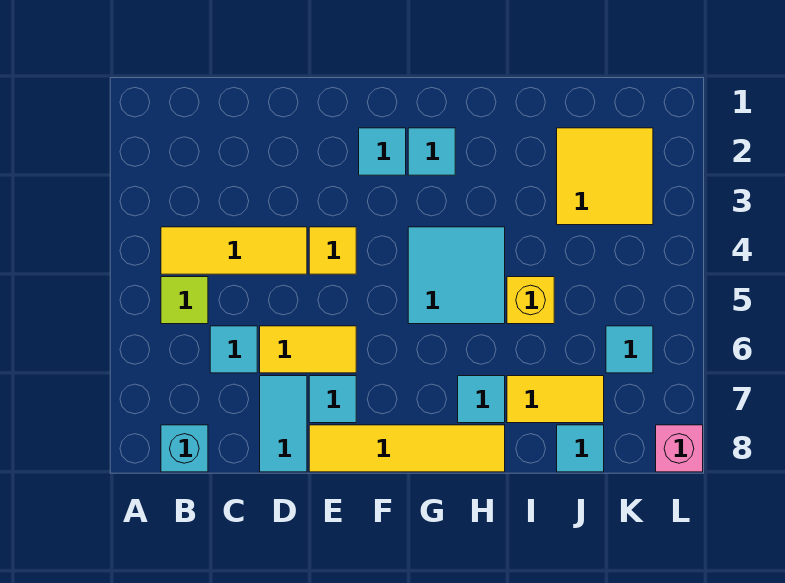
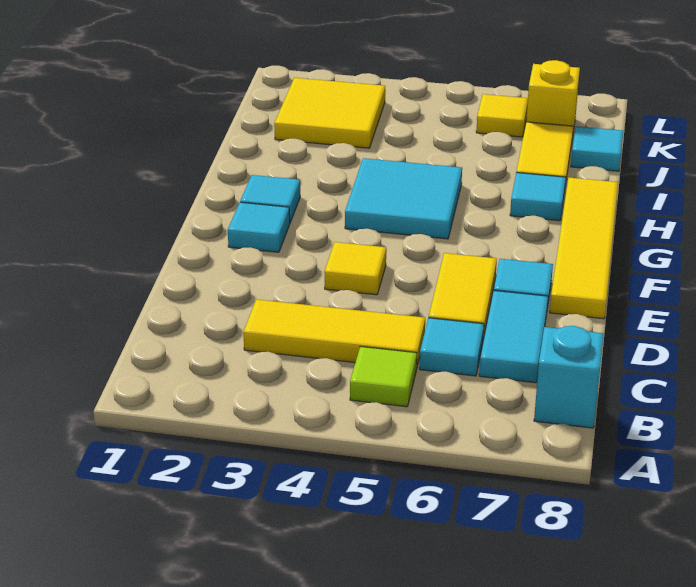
yellow tile B4:D4 level 1 -> yellow tile C3:C5 level 1
cyan tile D7:D8 level 1 -> cyan tile C7:D7 level 1
yellow brick I5 level 1 -> yellow brick K7 level 1
cyan tile K6 level 1 -> yellow tile K6 level 1
pink brick L8 level 1 -> none

